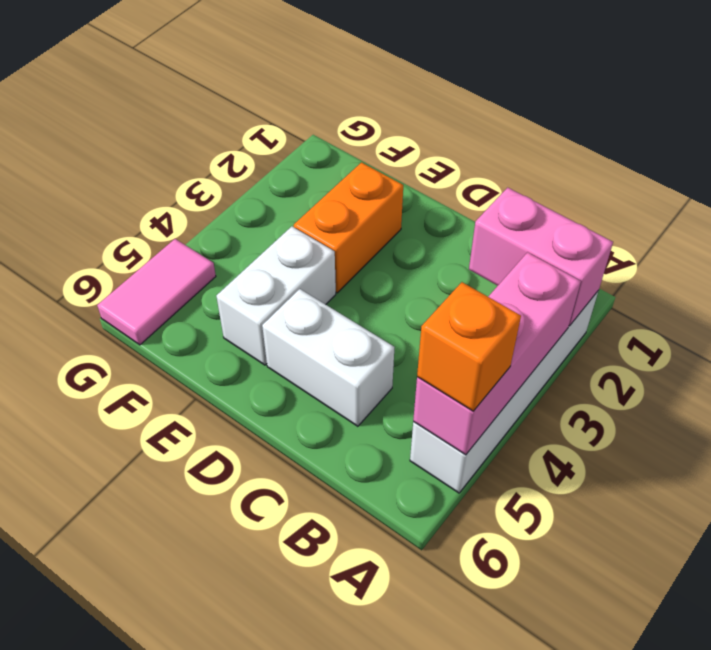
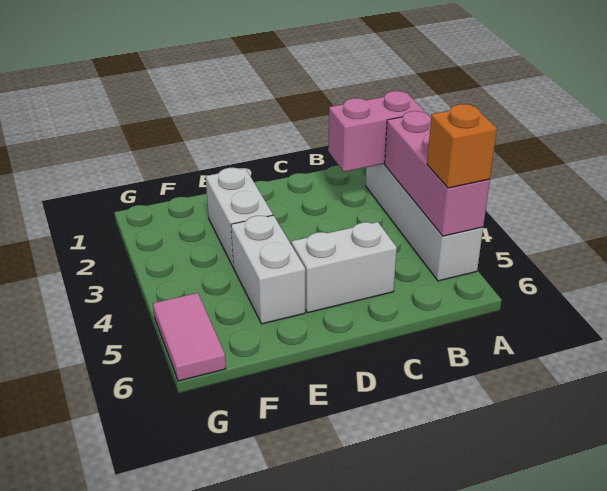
orange brick E2:E3 level 1 -> white brick E2:E3 level 1

